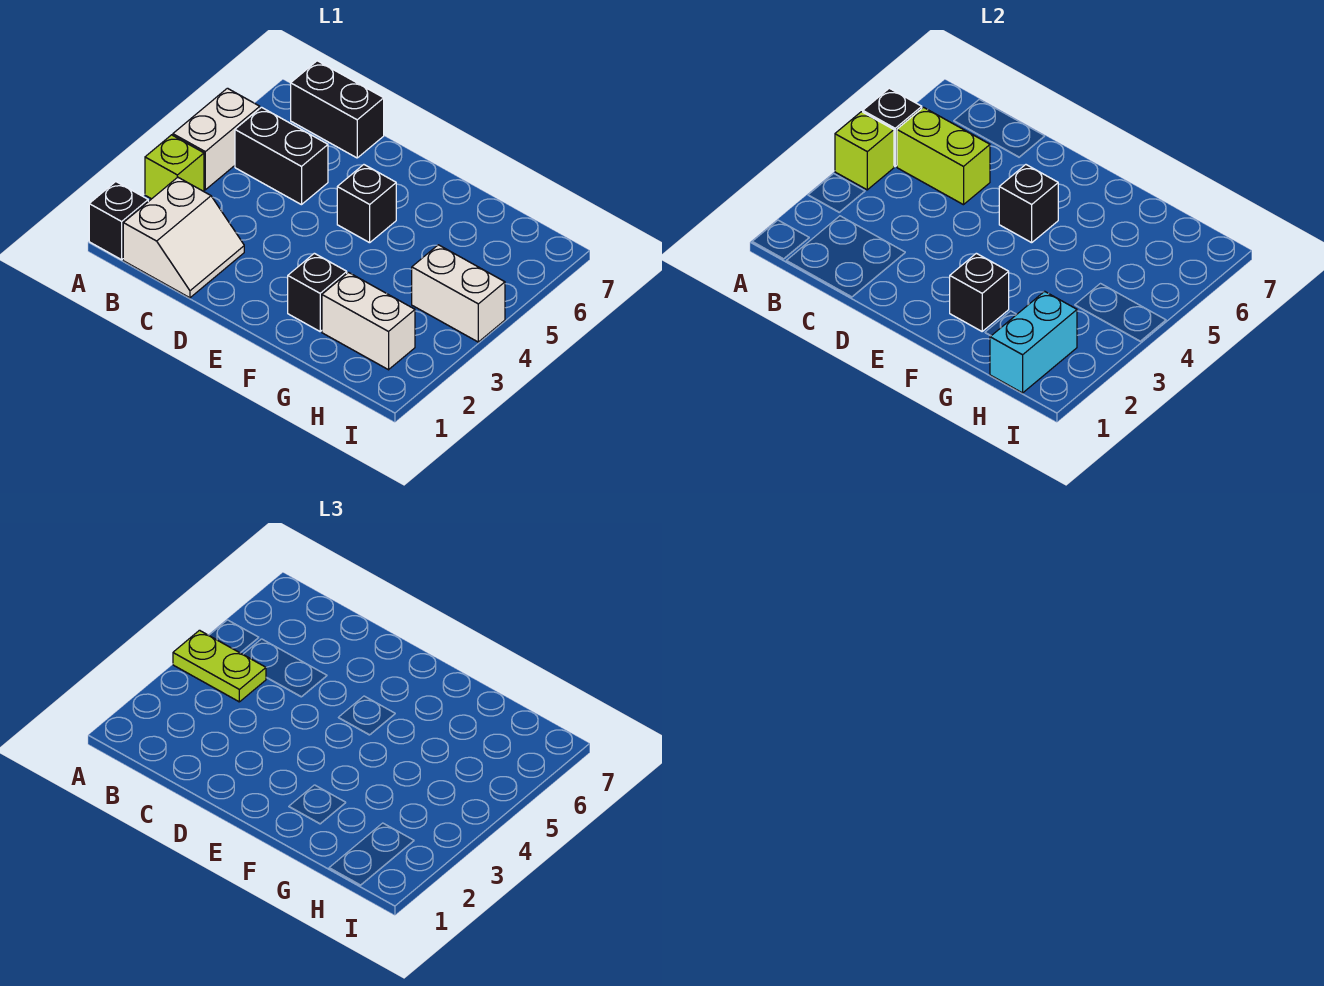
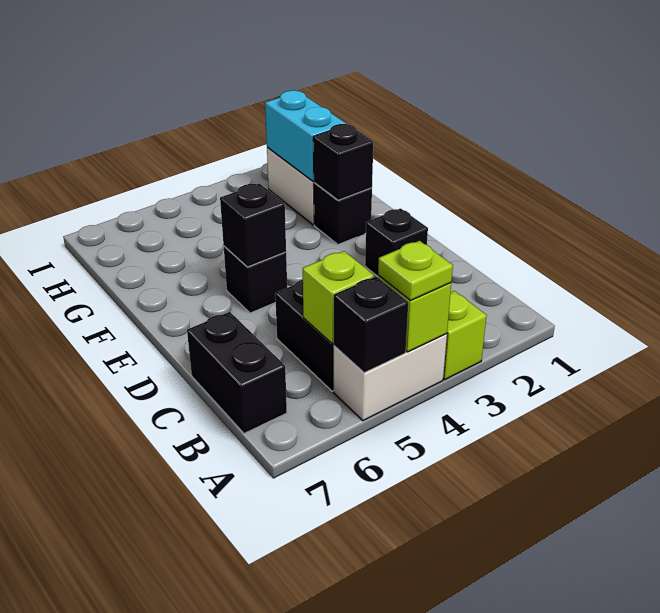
black brick A1 level 1 -> black brick D2 level 1
lime plate A4:B4 level 3 -> lime plate A4 level 3
white slope B1:C2 level 1 top B -> none
lime brick B5:C5 level 2 -> lime brick B5 level 2
cyan brick H1:H2 level 2 -> cyan brick G2:H2 level 2
white brick H4:I4 level 1 -> none

